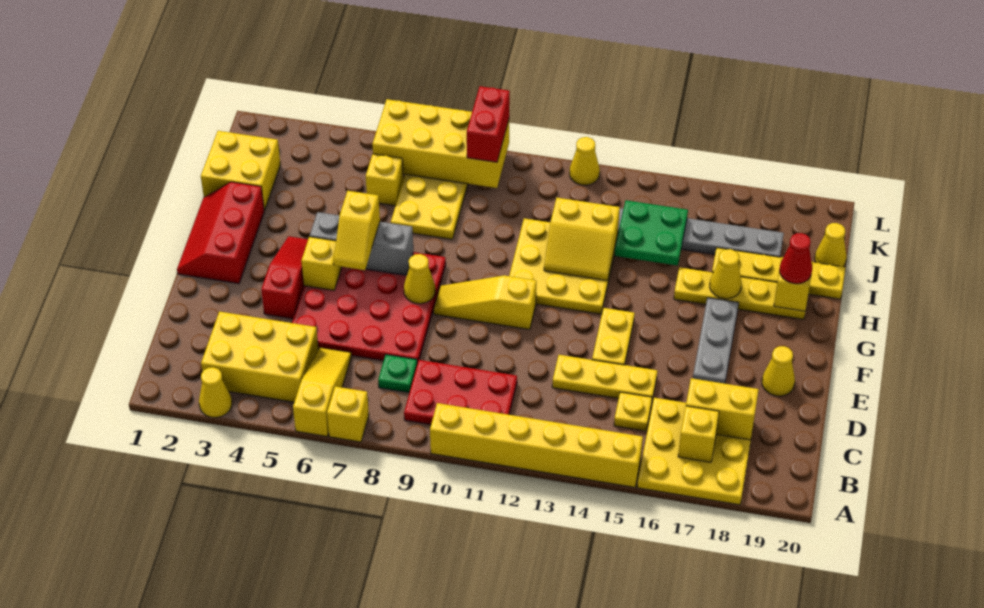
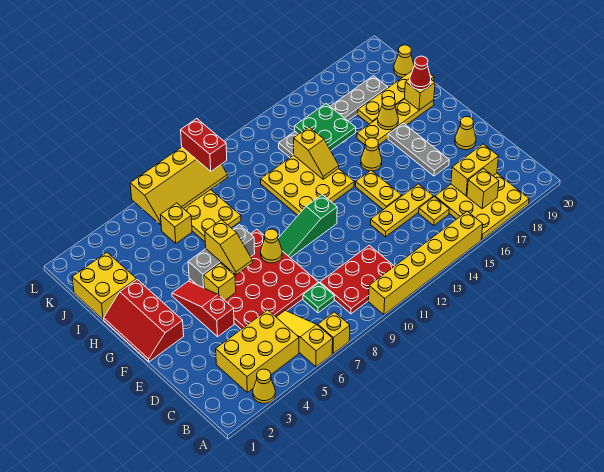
yellow slope F9:F11 level 1 top 11 -> green slope F9:F11 level 1 top 11
yellow slope H12:I13 level 2 top I -> yellow slope H13:I13 level 2 top I
yellow brick K6:L9 level 2 -> yellow slope K6:L9 level 2 top L
yellow cone L12 level 1 -> yellow cone G15 level 1

